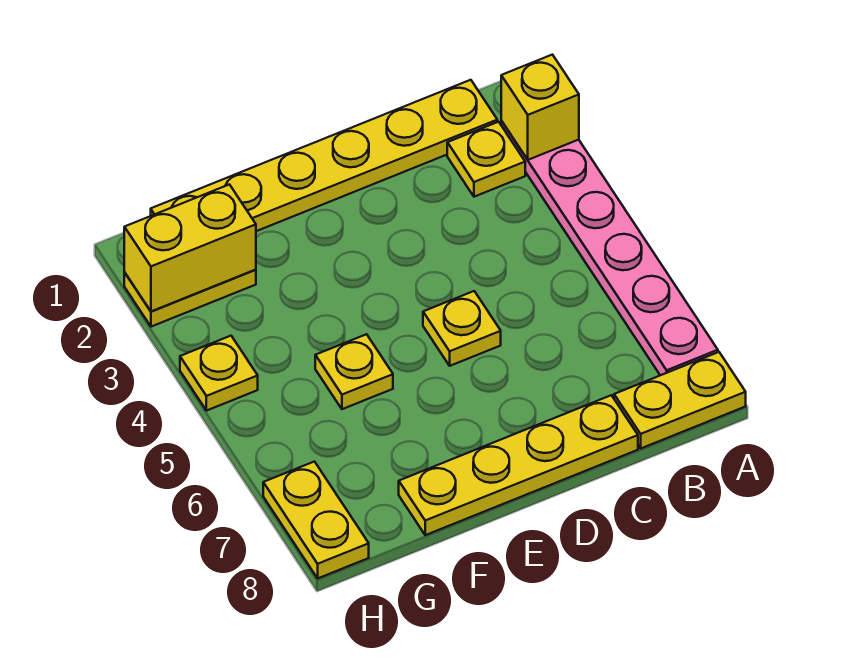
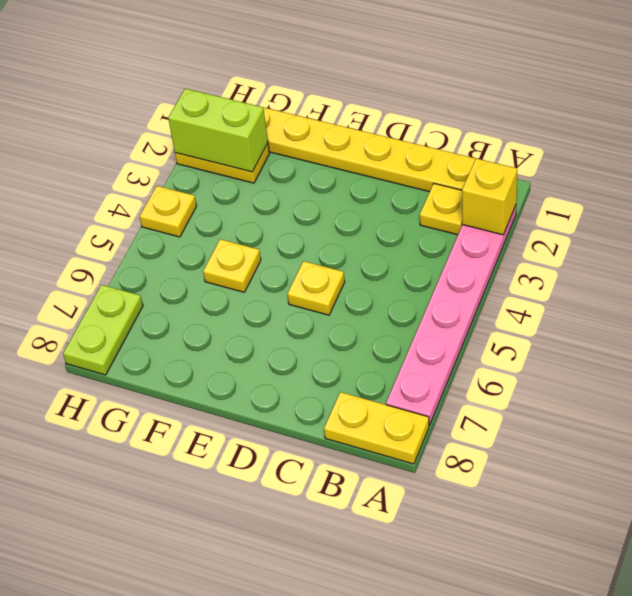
yellow plate C8:F8 level 1 -> none
yellow brick G2:H2 level 2 -> lime brick G2:H2 level 2
yellow plate H7:H8 level 1 -> lime plate H7:H8 level 1

